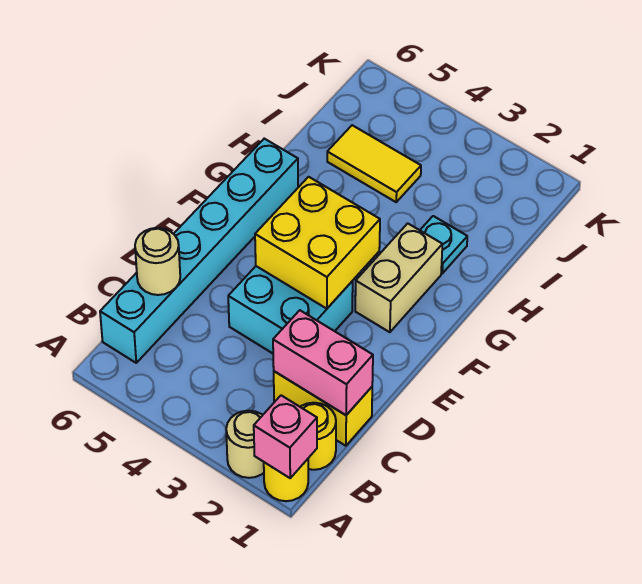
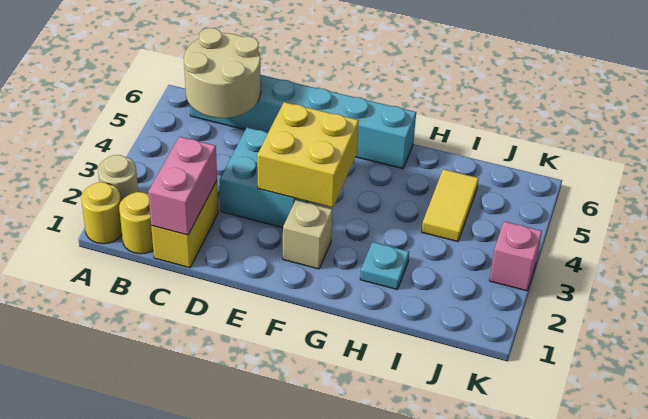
pink brick A1 level 2 -> pink brick K3 level 1
tan round brick C6 level 2 -> tan round brick B5:C6 level 2
tan brick F2:G2 level 1 -> tan brick F2 level 1

